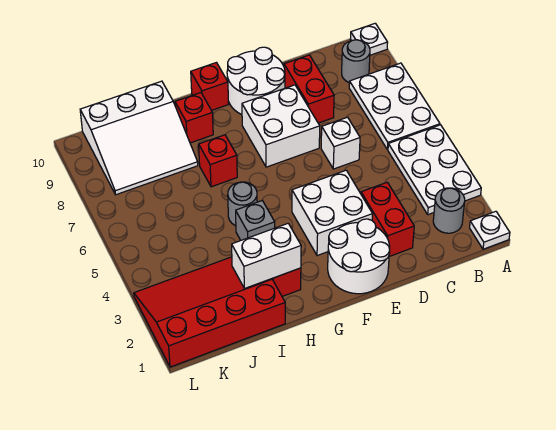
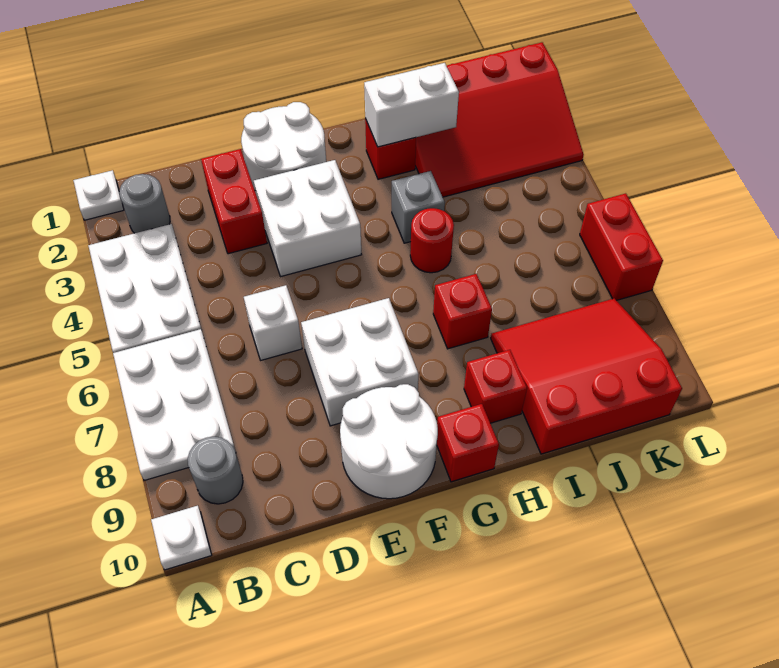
red brick D8:D9 level 1 -> red brick L6:L7 level 1
grey round brick H5 level 1 -> red round brick H5 level 1
white slope I8:K10 level 1 top 10 -> red slope I8:K10 level 1 top 10

